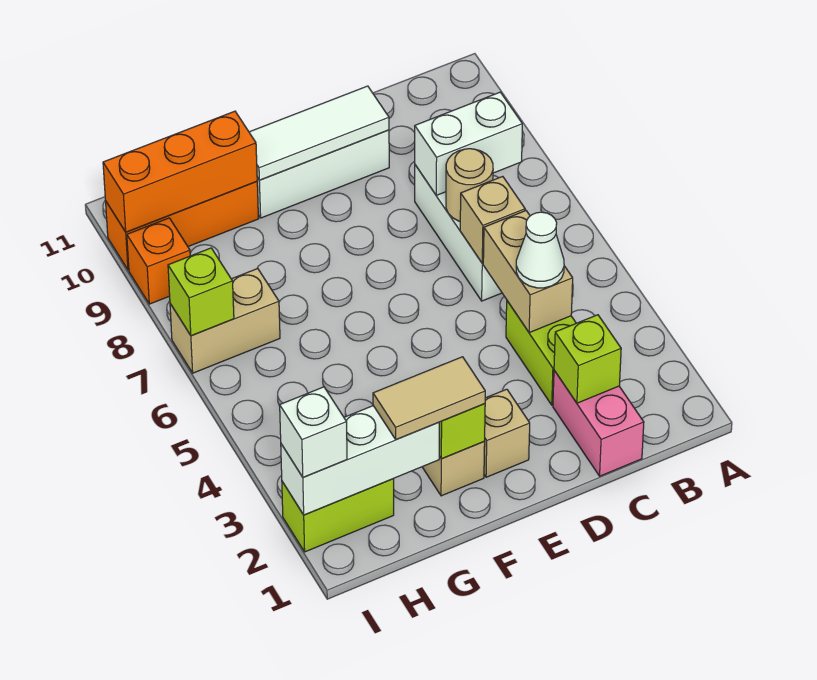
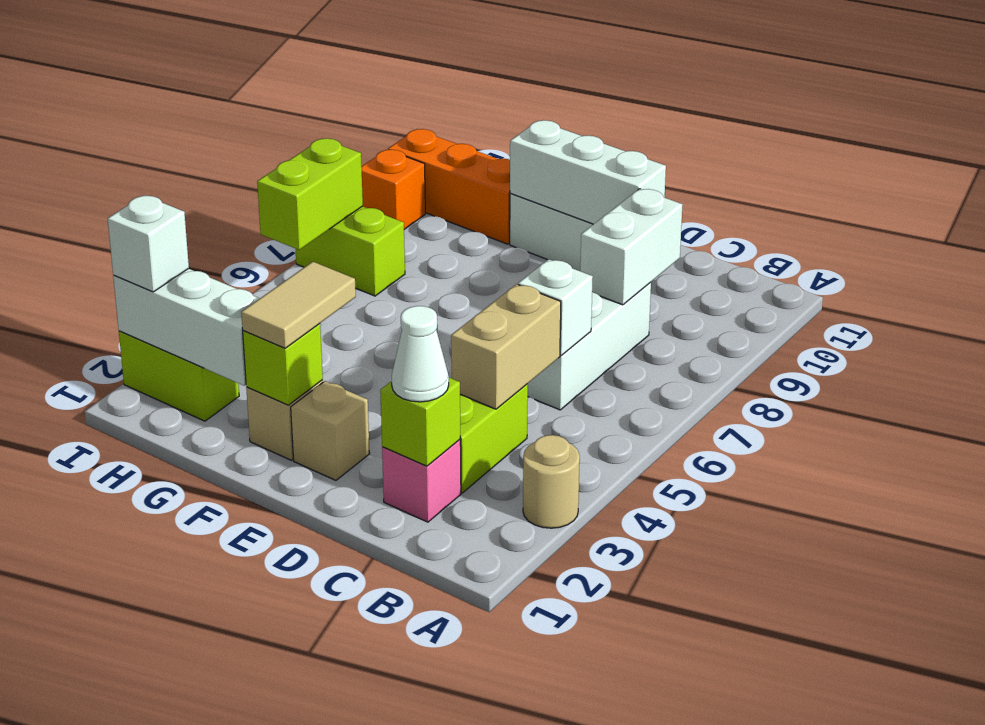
white brick B8:C8 level 2 -> white brick C8:C9 level 2
pink brick C1:C2 level 1 -> pink brick C2 level 1
white cone C4 level 3 -> white cone C2 level 3
tan brick C6 level 2 -> white brick C6 level 2
tan round brick C7 level 2 -> tan round brick A3 level 1
white tile D10:F10 level 2 -> white brick D10:F10 level 2
tan tile F2:G2 level 3 -> tan tile F2:F3 level 3
orange brick G10:I10 level 2 -> none
tan brick H7:I7 level 1 -> lime brick H7:I7 level 1
lime brick I7 level 2 -> lime brick I6:I7 level 2

